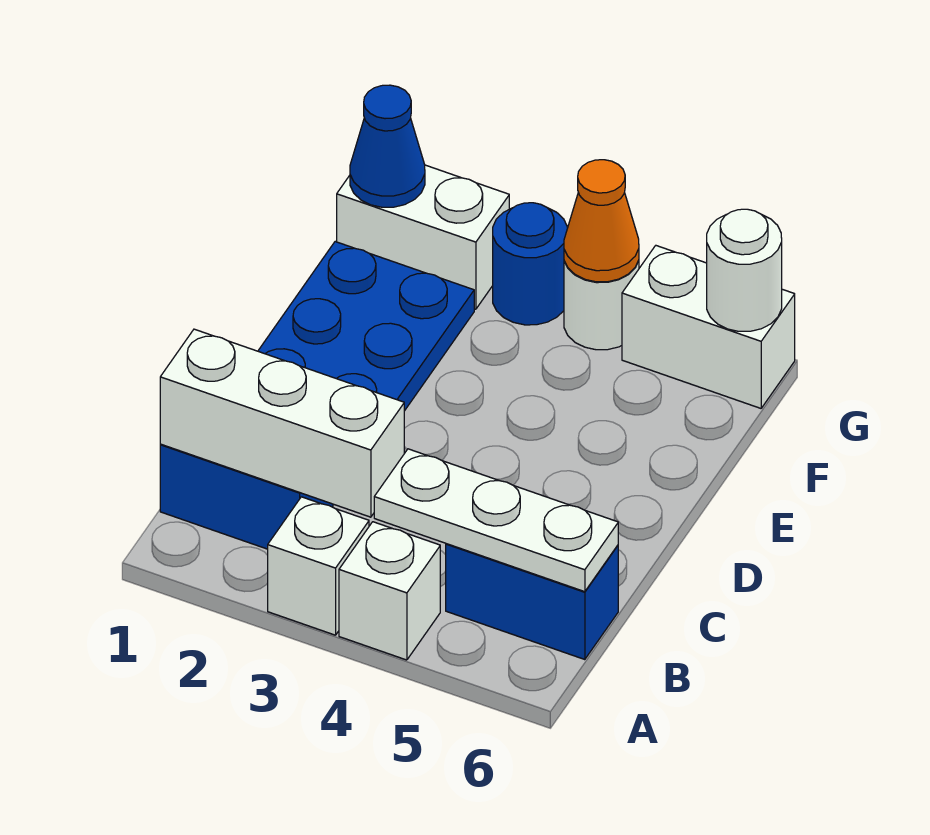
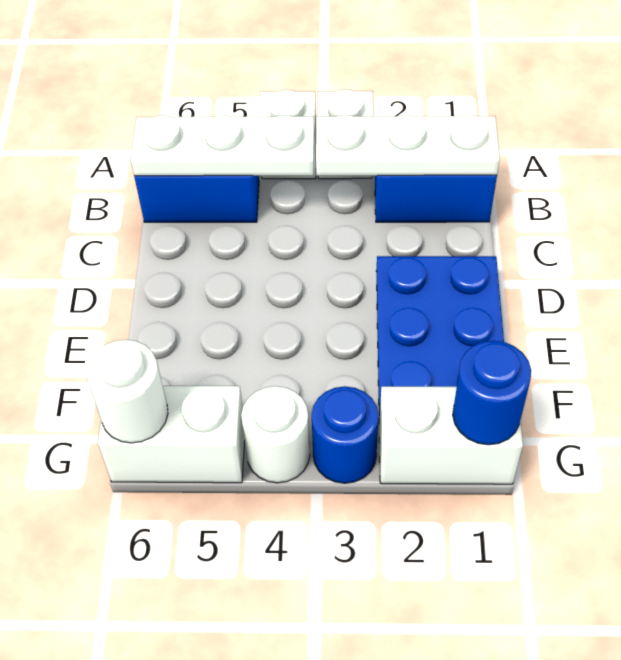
white brick B1:B3 level 2 -> white plate B1:B3 level 2
blue cone G1 level 2 -> blue round brick G1 level 2
orange cone G4 level 2 -> none

